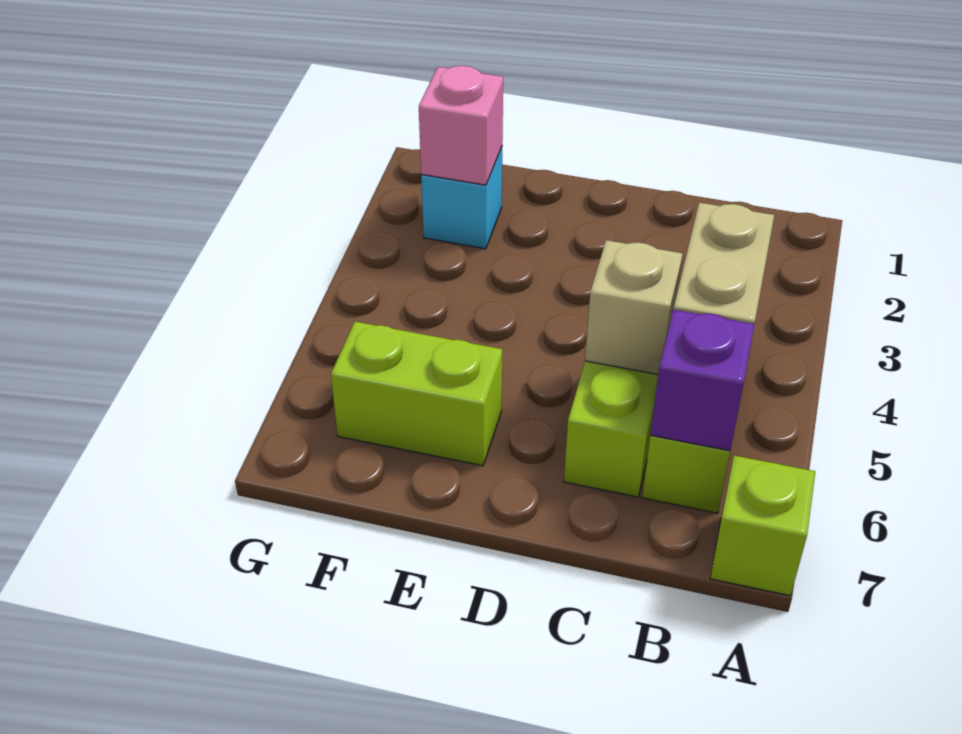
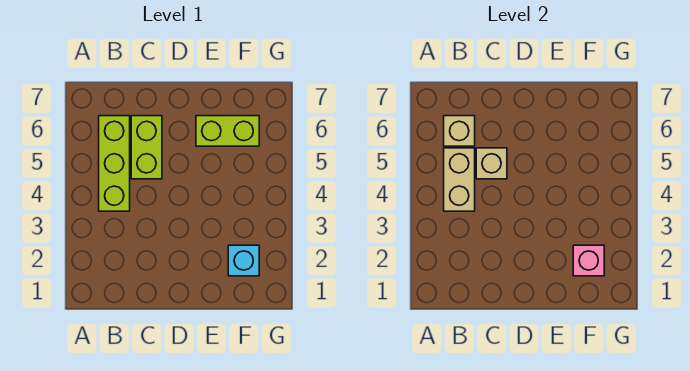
lime brick A7 level 1 -> none
purple brick B6 level 2 -> tan brick B6 level 2

